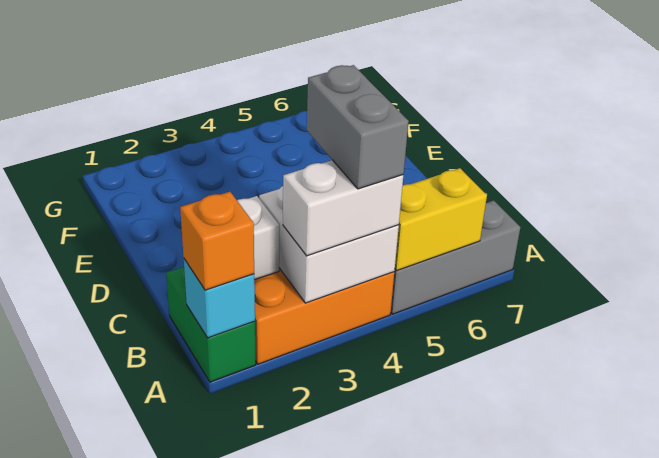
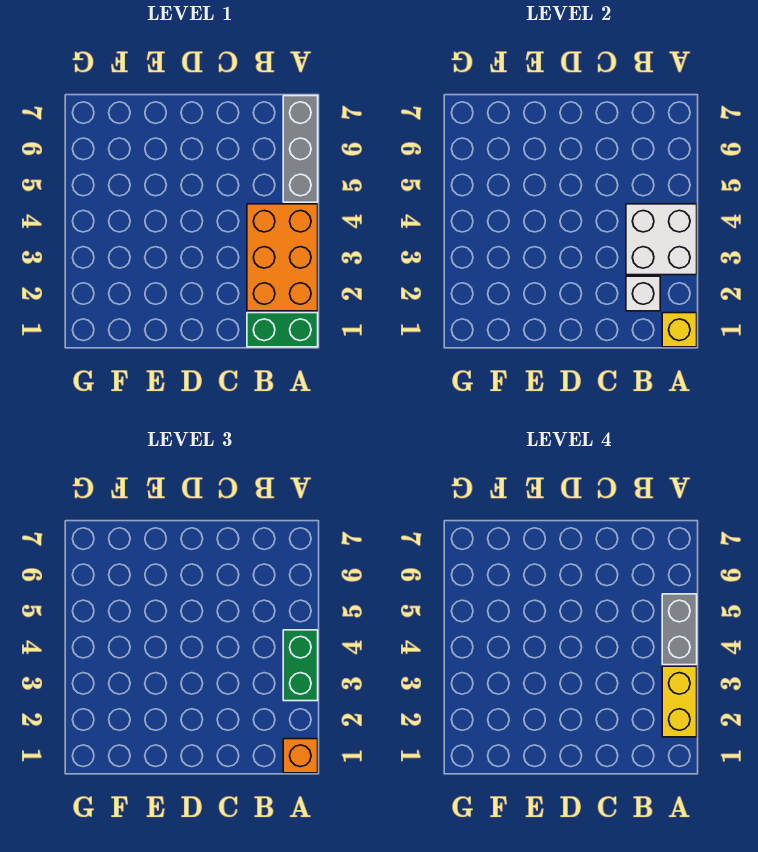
cyan brick A1 level 2 -> yellow brick A1 level 2
white brick A3:A4 level 3 -> green brick A3:A4 level 3
grey brick A4:B4 level 4 -> grey brick A4:A5 level 4
yellow brick A5:A6 level 2 -> yellow brick A2:A3 level 4

